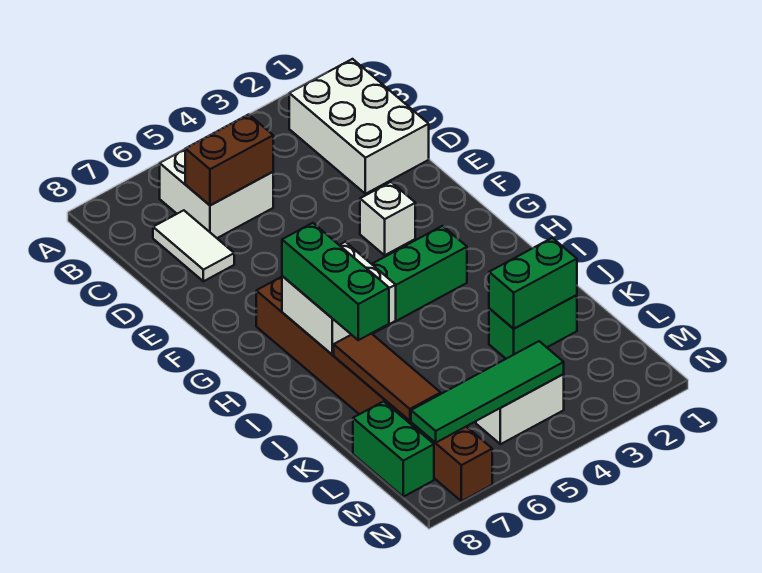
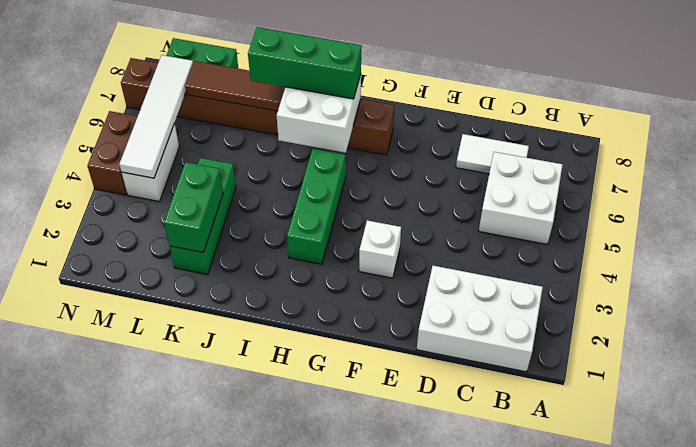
brown brick C5:C6 level 2 -> brown brick N4:N5 level 1
green brick K2:K3 level 1 -> green brick K2:K4 level 1
green tile M4:M7 level 2 -> white tile M4:M7 level 2

